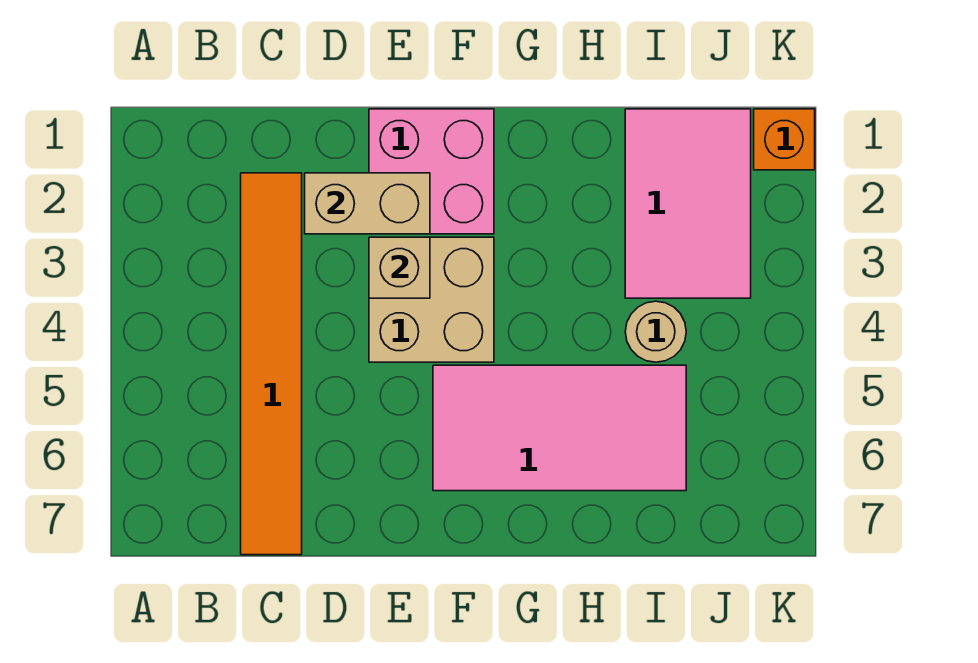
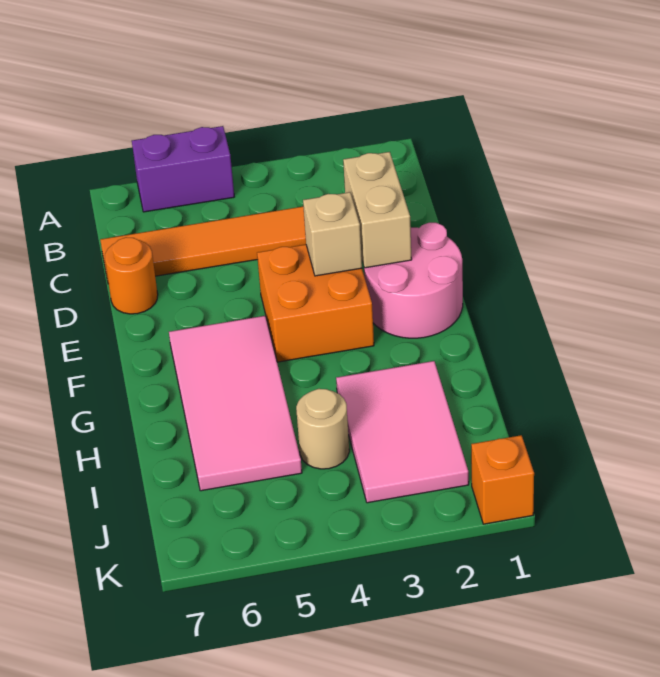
none -> purple brick A5:A6 level 1
none -> orange round brick D7 level 1
pink brick E1:F2 level 1 -> pink round brick E1:F2 level 1
tan brick E3:F4 level 1 -> orange brick E3:F4 level 1
pink tile I1:J3 level 1 -> pink tile H2:J3 level 1

